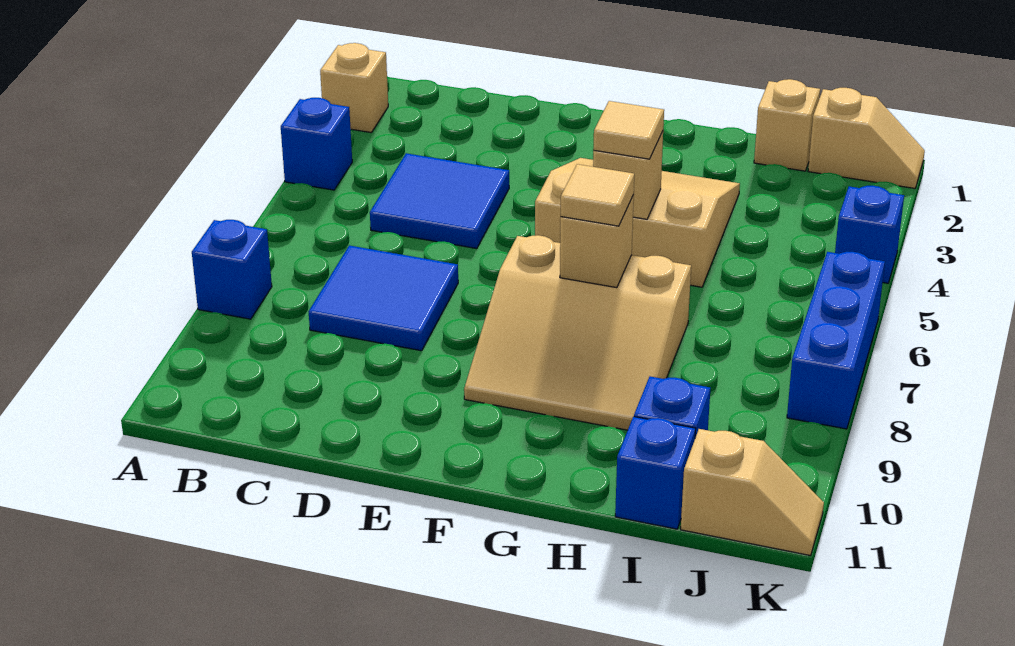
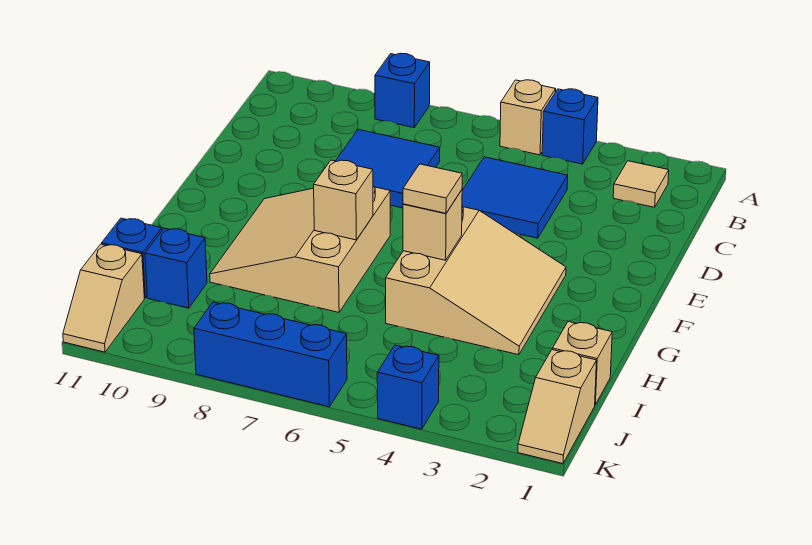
tan brick A2 level 1 -> tan brick A5 level 1
tan tile G7 level 3 -> tan tile B2 level 1

